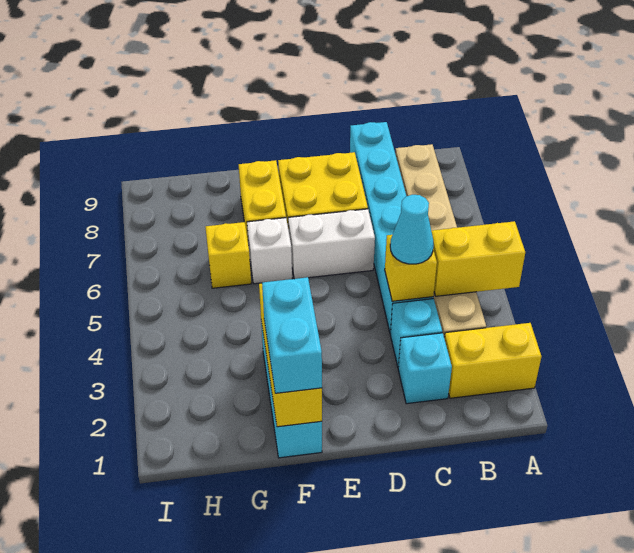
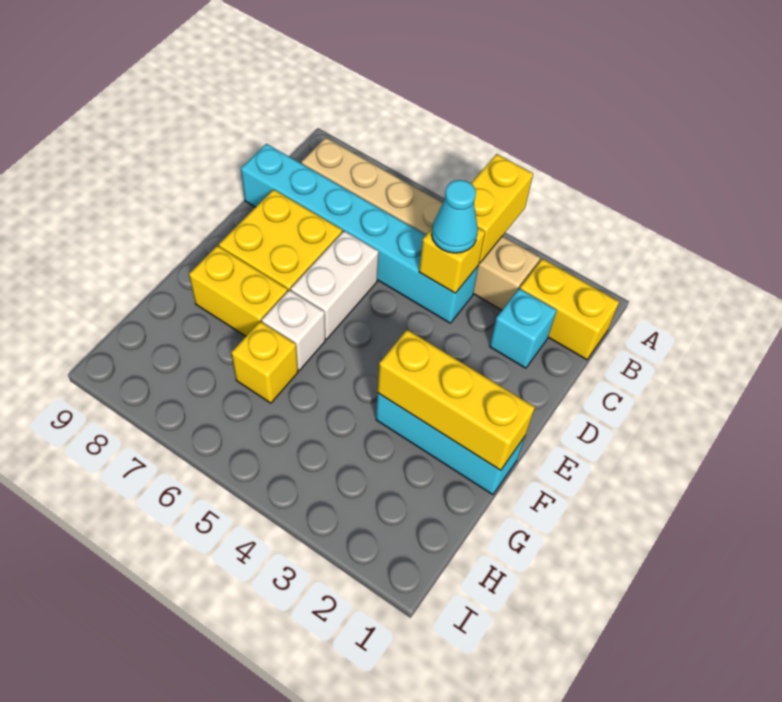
yellow brick A2:B2 level 1 -> yellow brick B1:B2 level 1
cyan brick C3 level 1 -> none
cyan brick F1:F2 level 3 -> none

